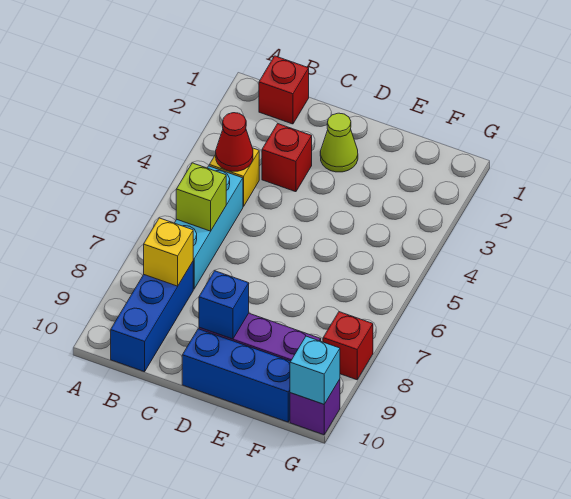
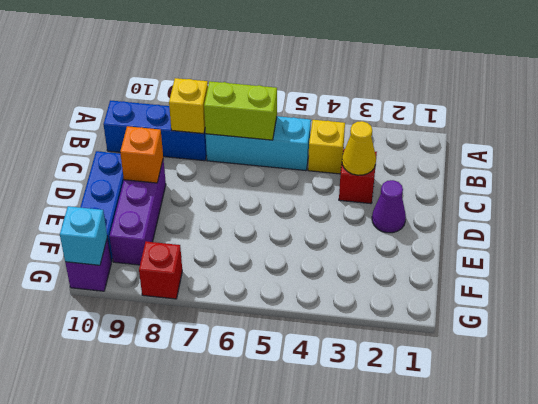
red brick B1 level 1 -> none
red cone B4 level 2 -> none
lime brick B6 level 2 -> lime brick B6:B7 level 2
none -> yellow cone C3 level 2
lime cone D2 level 1 -> purple cone D2 level 1
blue brick D9 level 2 -> orange brick D9 level 2

